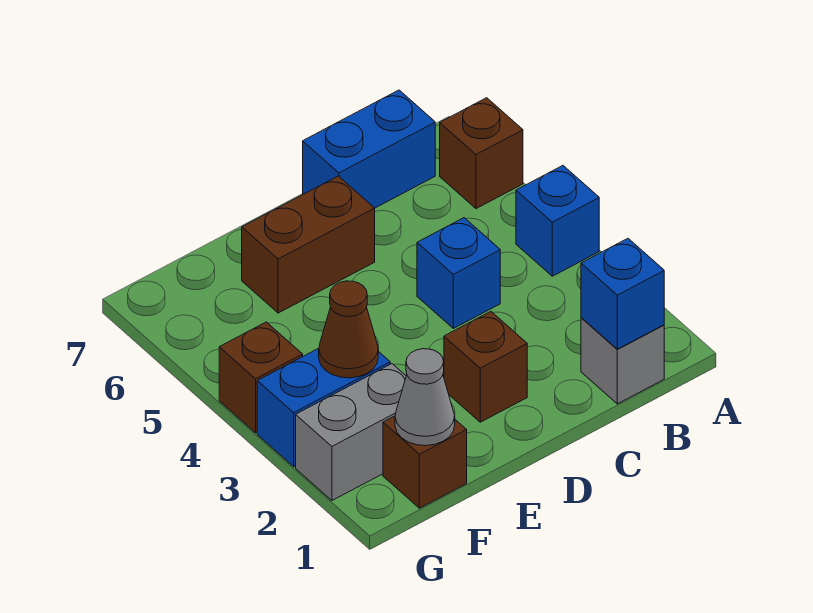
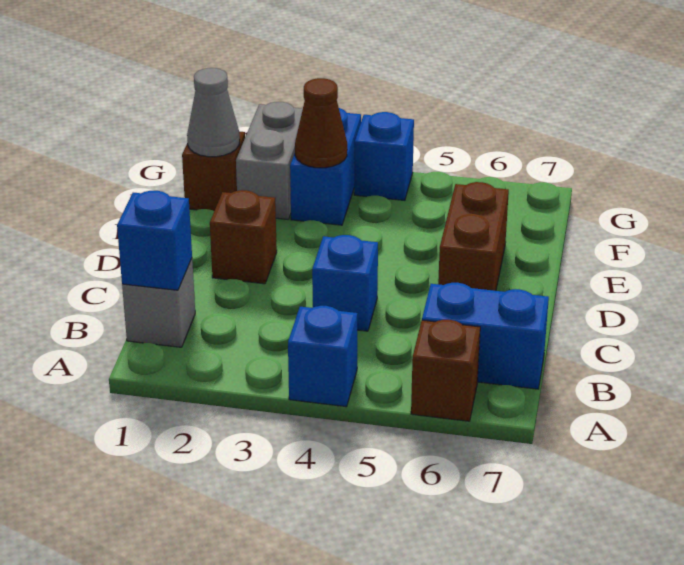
blue brick B7:C7 level 1 -> blue brick B6:B7 level 1
brown brick G4 level 1 -> blue brick G4 level 1

